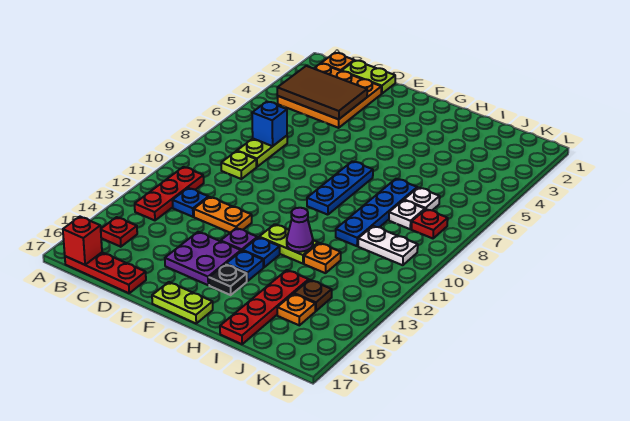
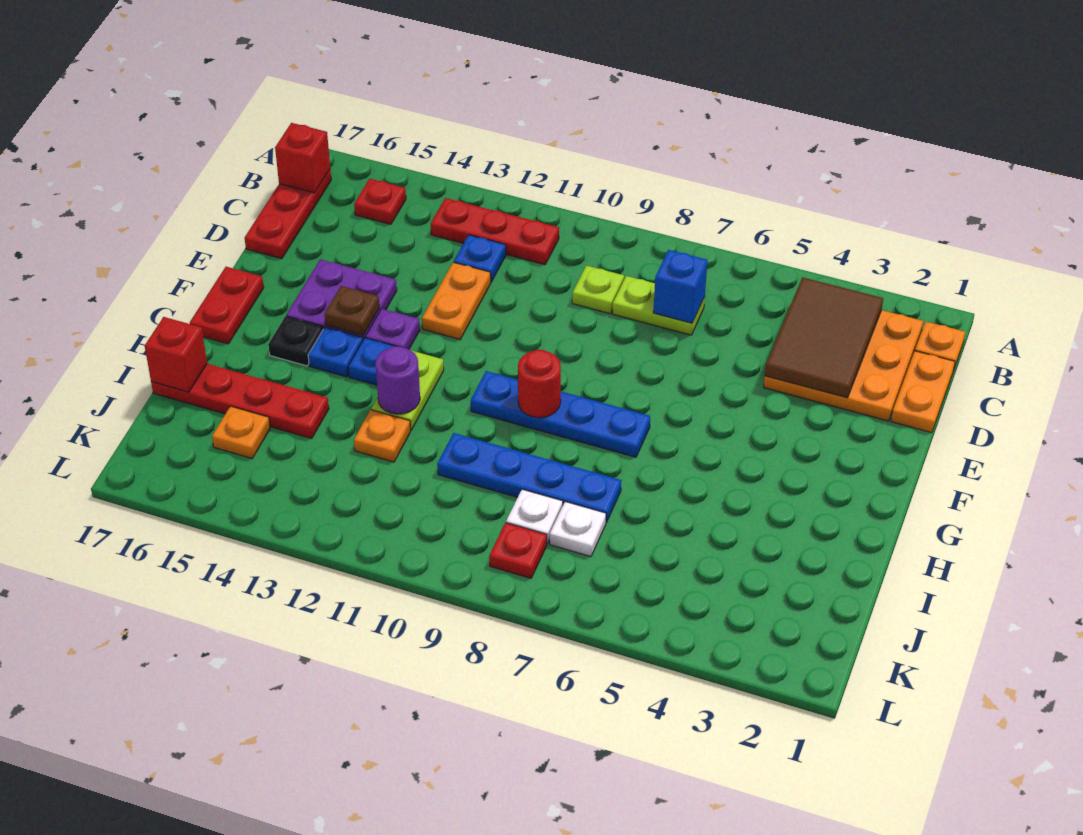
lime plate C1:D1 level 1 -> orange plate C1:D1 level 1
lime plate F17:G17 level 1 -> red plate F17:G17 level 1
blue plate G7:G9 level 1 -> blue plate G7:G10 level 1
none -> red round brick G9 level 2
purple cone H12 level 2 -> purple round brick H12 level 2
none -> red brick I17 level 2
white plate J10:K10 level 1 -> none
brown plate J14 level 1 -> brown plate F14 level 2

